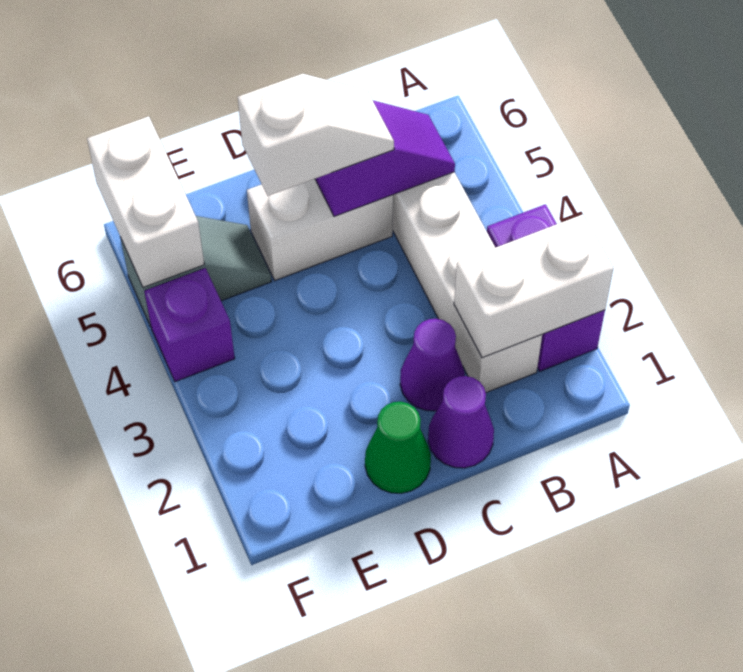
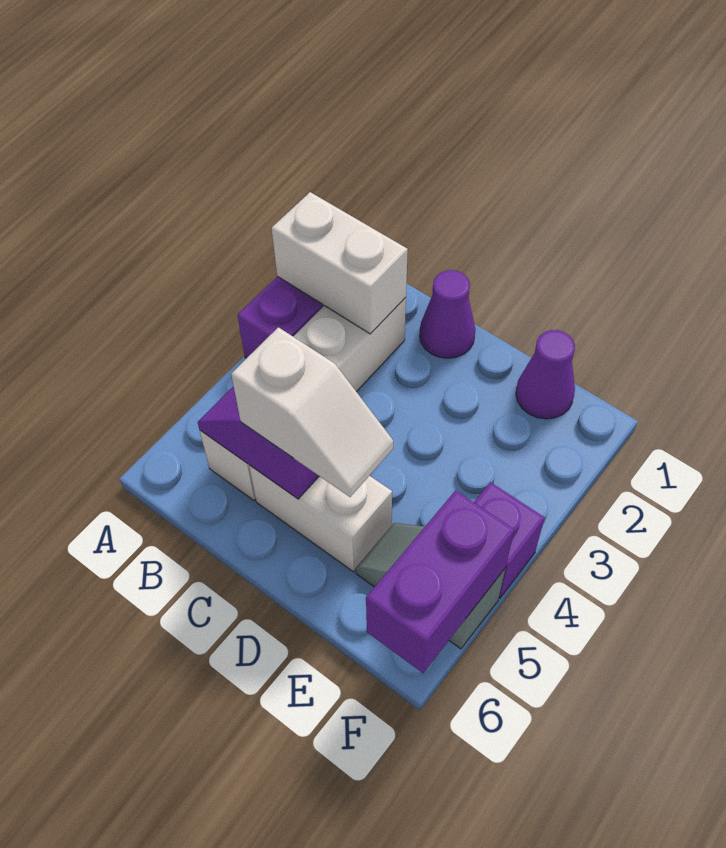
purple cone C2 level 1 -> purple cone E1 level 1
white slope C5:D5 level 3 top D -> white slope C5:D5 level 3 top C
green cone D1 level 1 -> none
white brick F5:F6 level 2 -> purple brick F5:F6 level 2

